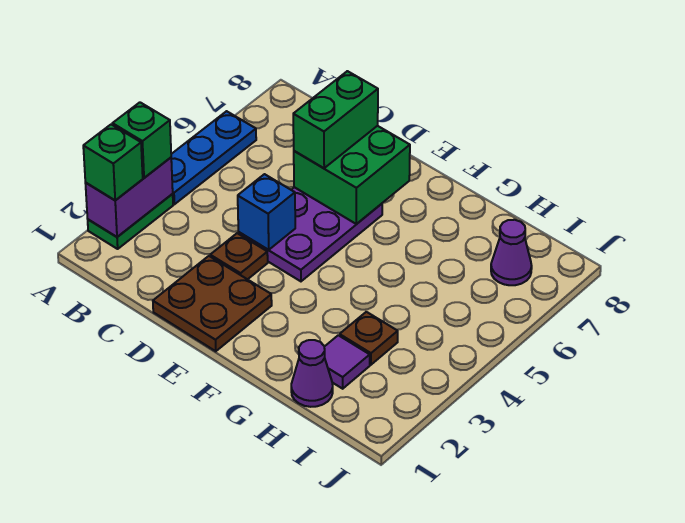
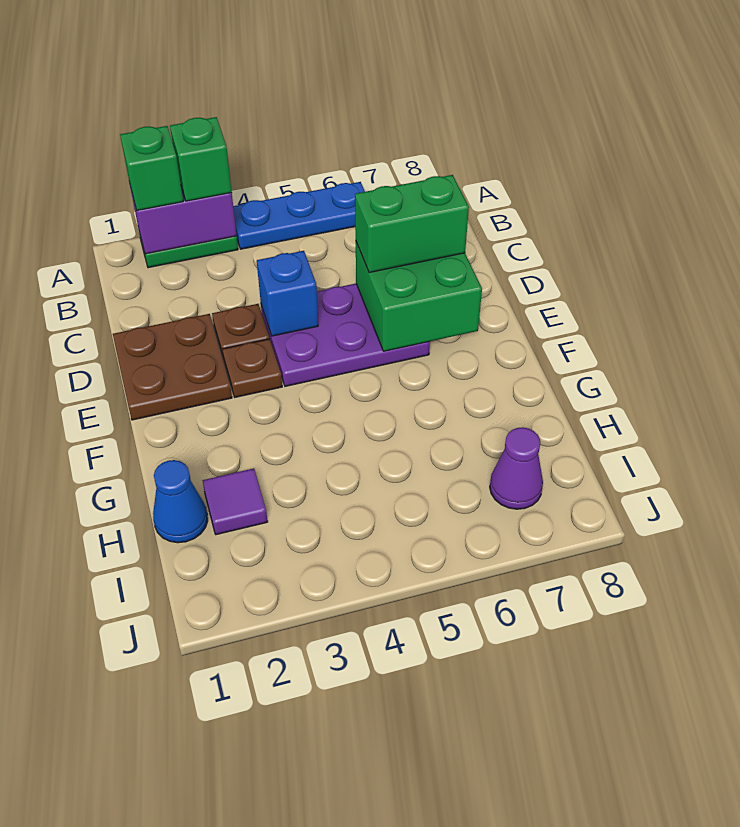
purple cone H1 level 1 -> blue cone H1 level 1
brown plate H3 level 1 -> brown plate E3 level 1

